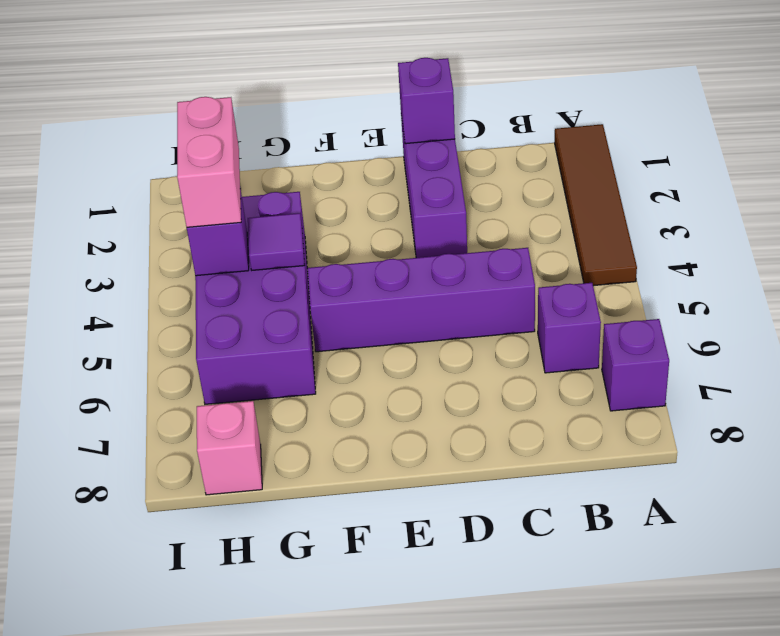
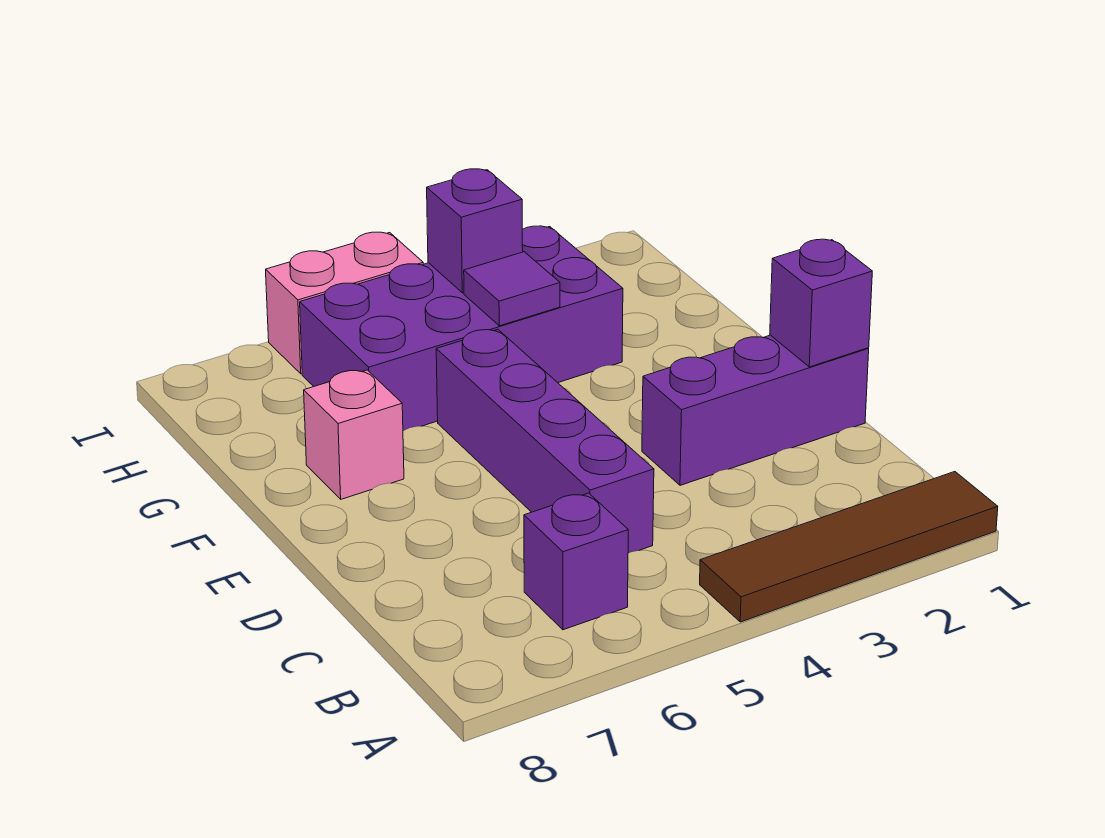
purple brick A7 level 1 -> none
pink brick H3:H4 level 3 -> pink brick I5:I6 level 1
pink brick H8 level 1 -> pink brick F7 level 1

